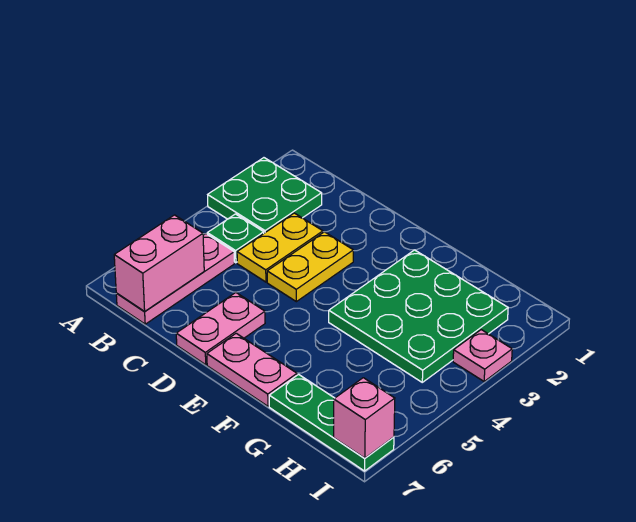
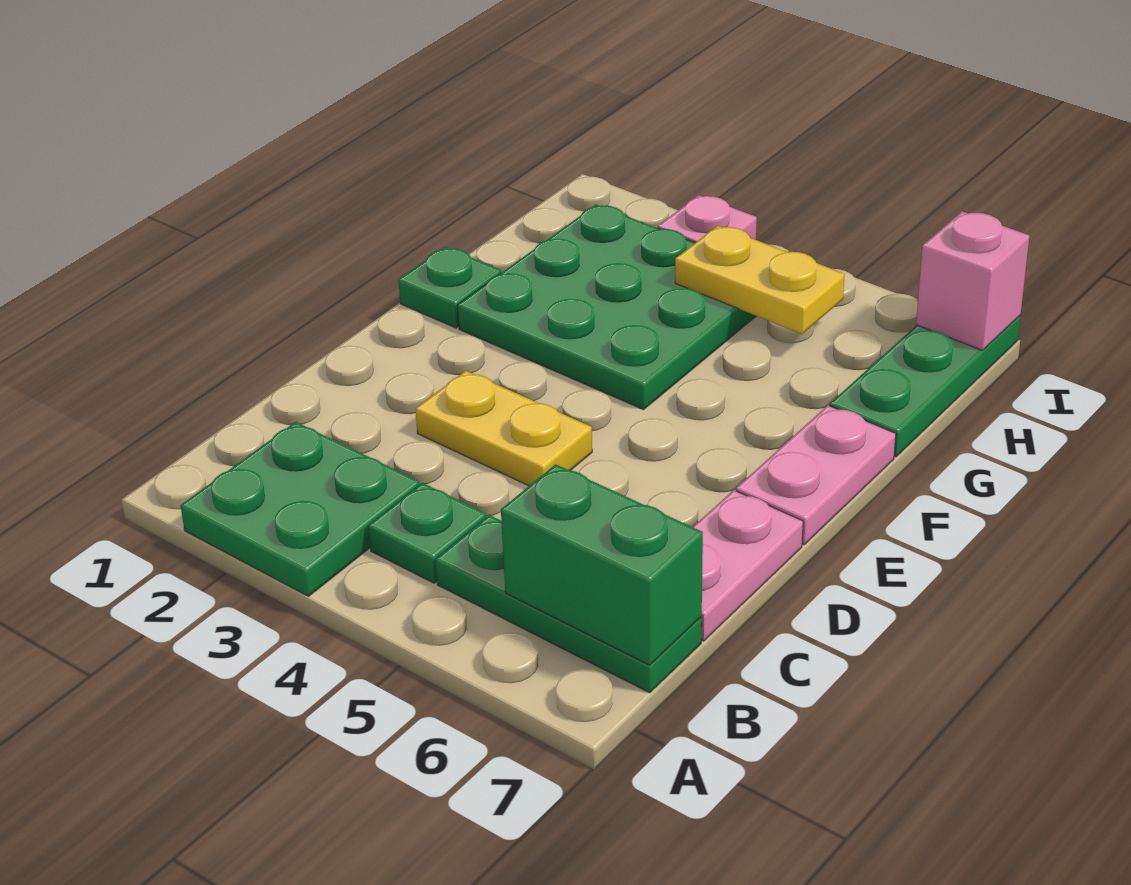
pink plate B5:B7 level 1 -> green plate B5:B7 level 1
pink brick B6:B7 level 2 -> green brick B6:B7 level 2
yellow plate C3:C4 level 1 -> yellow plate H4:H5 level 2
pink plate D6:D7 level 1 -> pink plate C7:D7 level 1
none -> green plate F1 level 1

